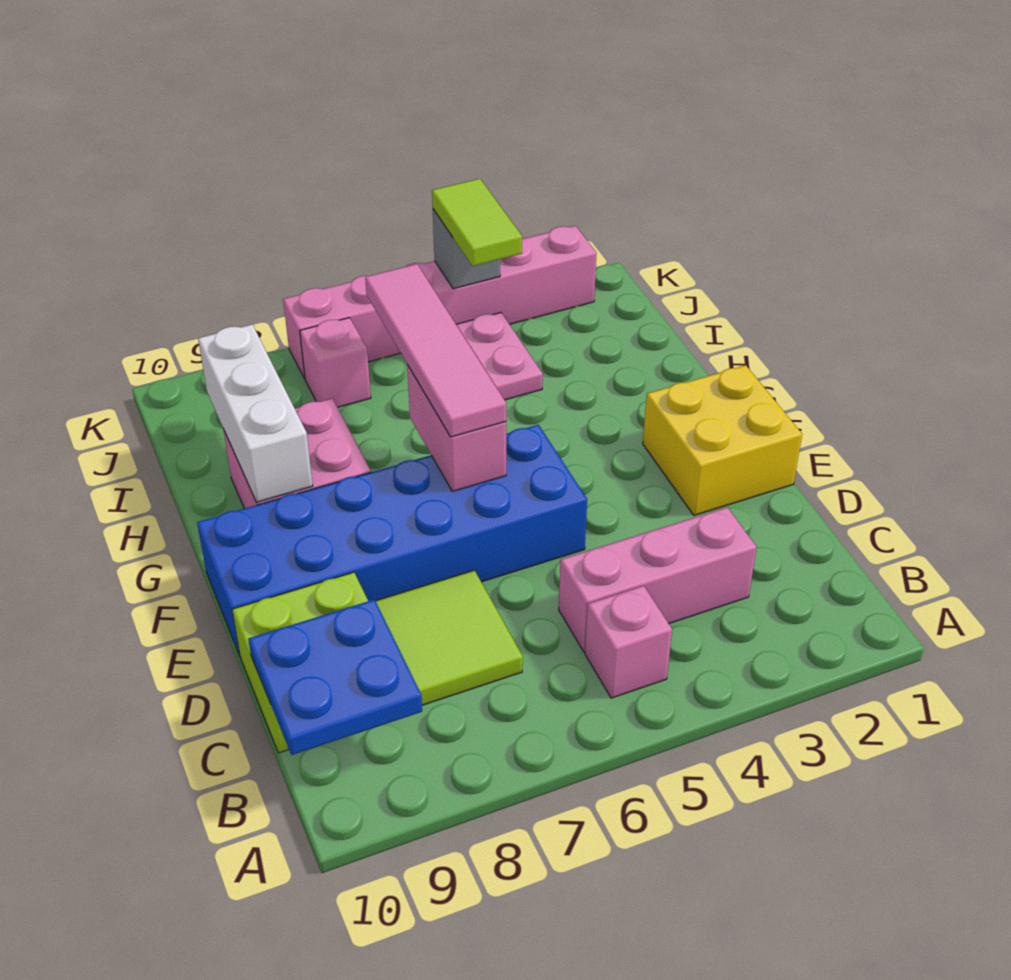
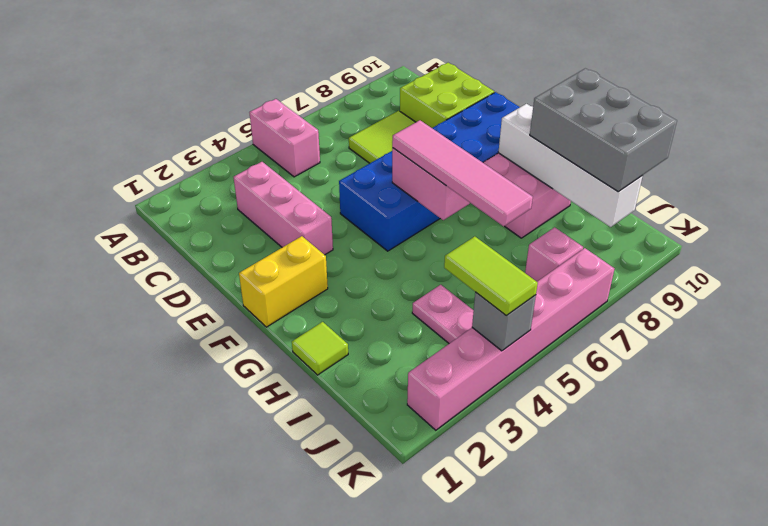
pink brick B5 level 1 -> pink brick A5:B5 level 1
blue plate B9:C10 level 2 -> none
pink brick C3:C5 level 1 -> pink brick C3:E3 level 1
yellow brick E1:F2 level 1 -> yellow brick F1:F2 level 1
white brick G9:I9 level 2 -> white brick G9:J9 level 2
none -> lime tile H1 level 1
none -> grey brick H9:J10 level 3

